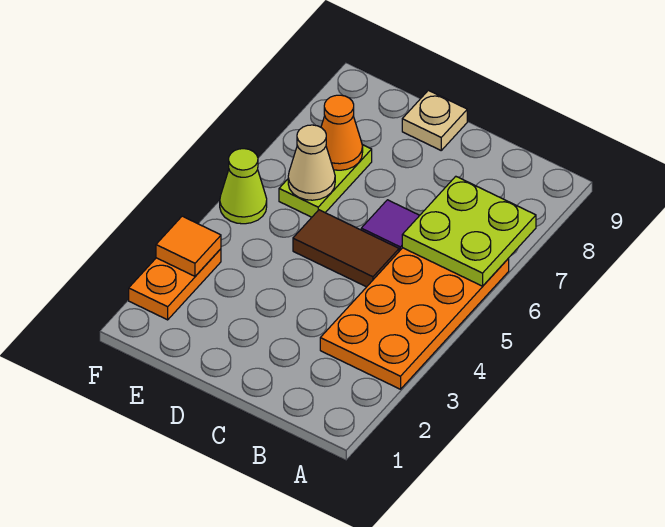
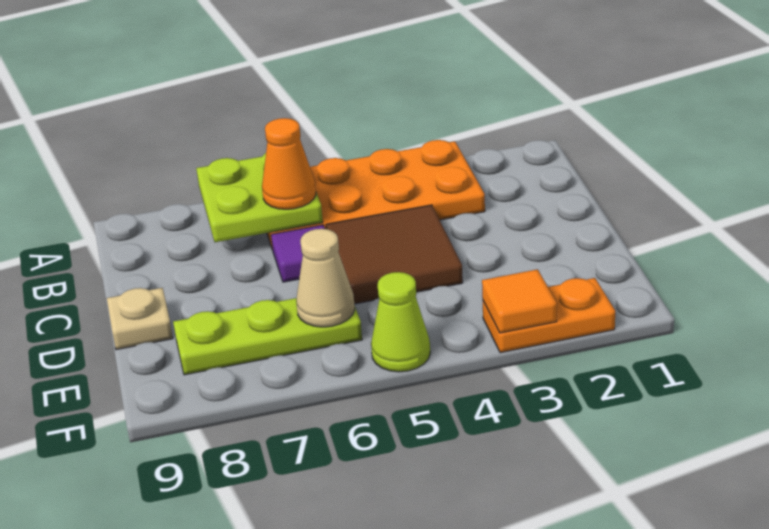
brown tile C5:D5 level 1 -> brown tile C4:D5 level 1
lime plate E6:E7 level 1 -> lime plate E6:E8 level 1
orange cone E7 level 2 -> orange cone B6 level 3

